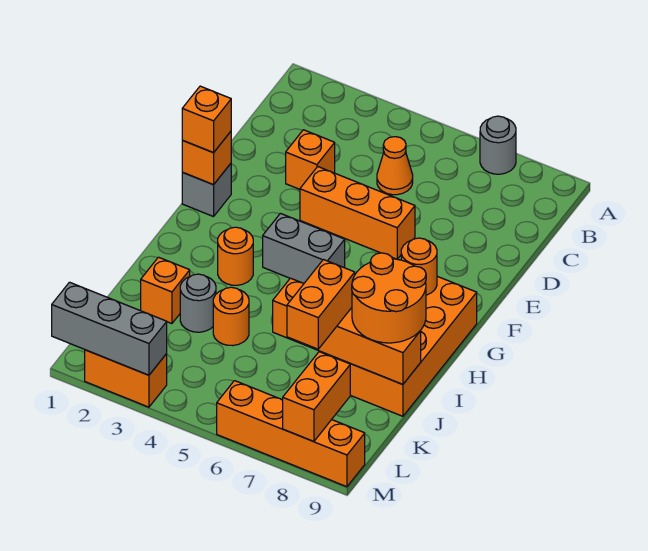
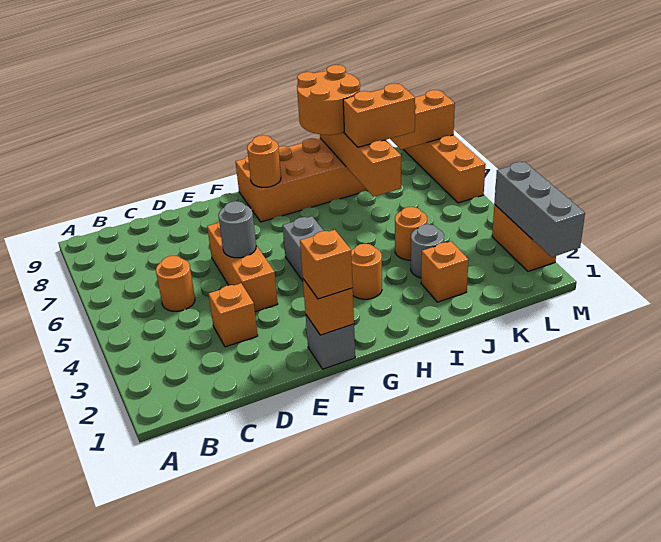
grey round brick A7 level 1 -> grey round brick E5 level 2
orange cone C5 level 1 -> orange round brick C5 level 1

